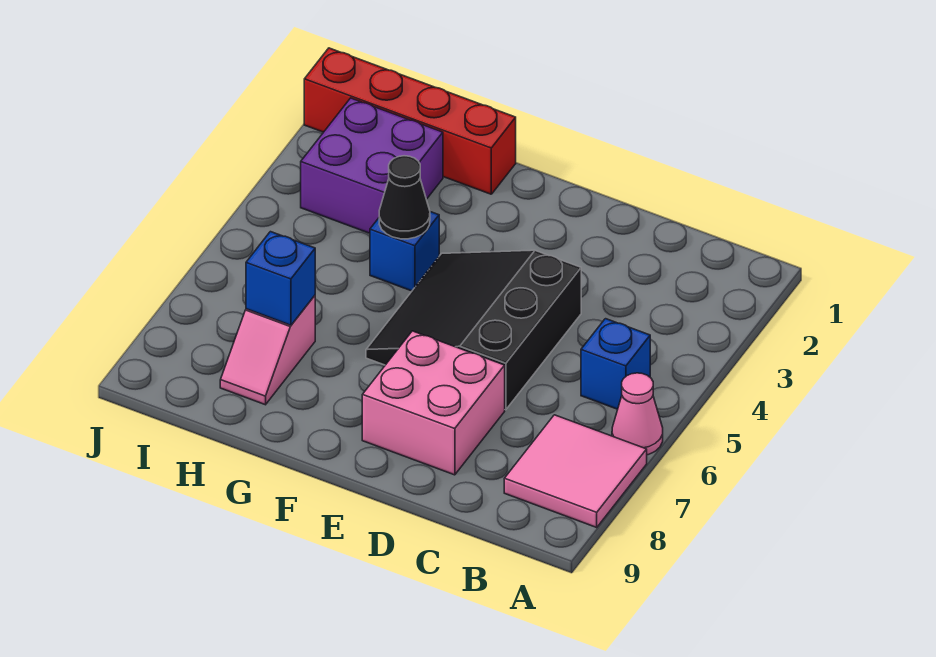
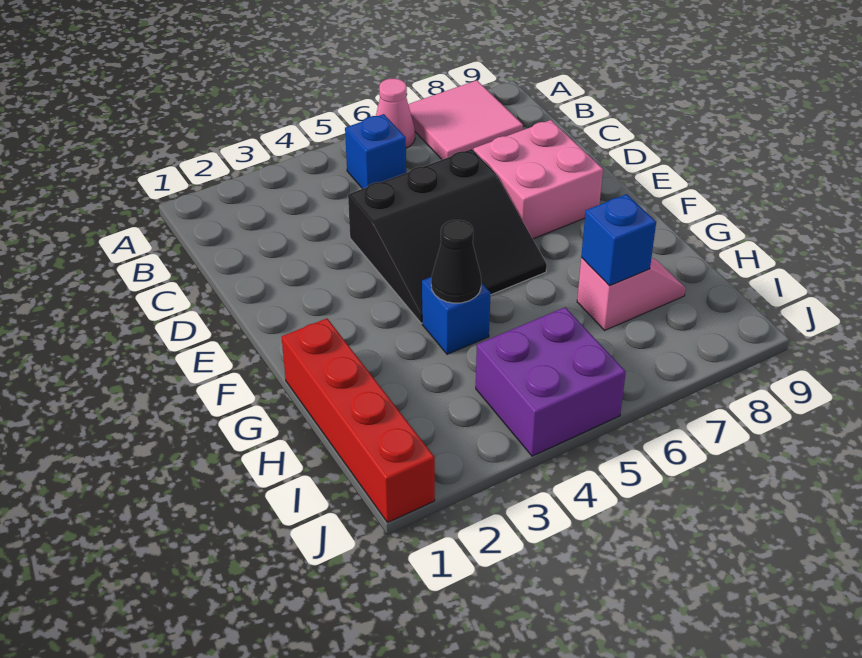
purple brick H2:I3 level 1 -> purple brick I4:J5 level 1

